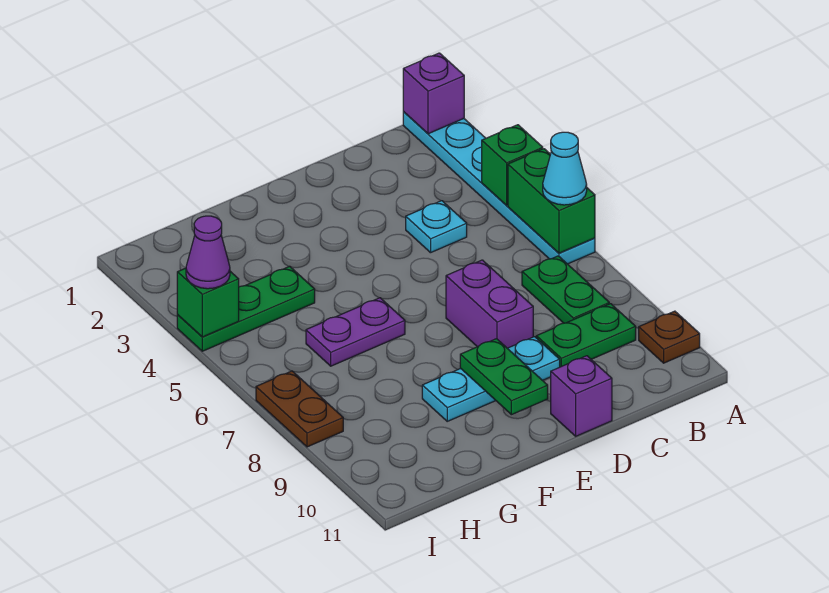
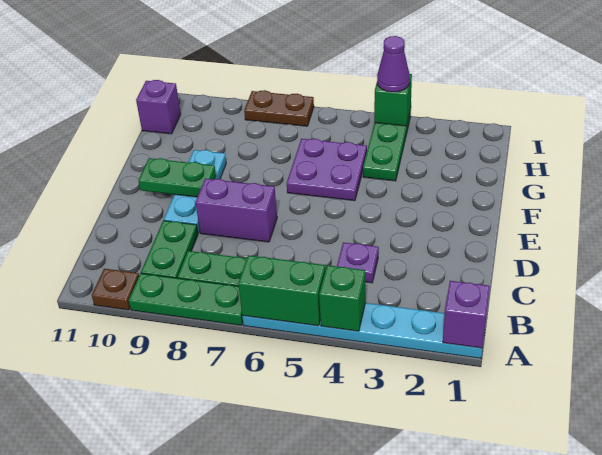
cyan cone A6 level 3 -> none
none -> green plate A7:A9 level 1
cyan plate C4 level 1 -> purple plate C4 level 1
purple brick D11 level 1 -> purple brick H11 level 1
purple plate F6:G6 level 1 -> purple plate F5:G6 level 1

